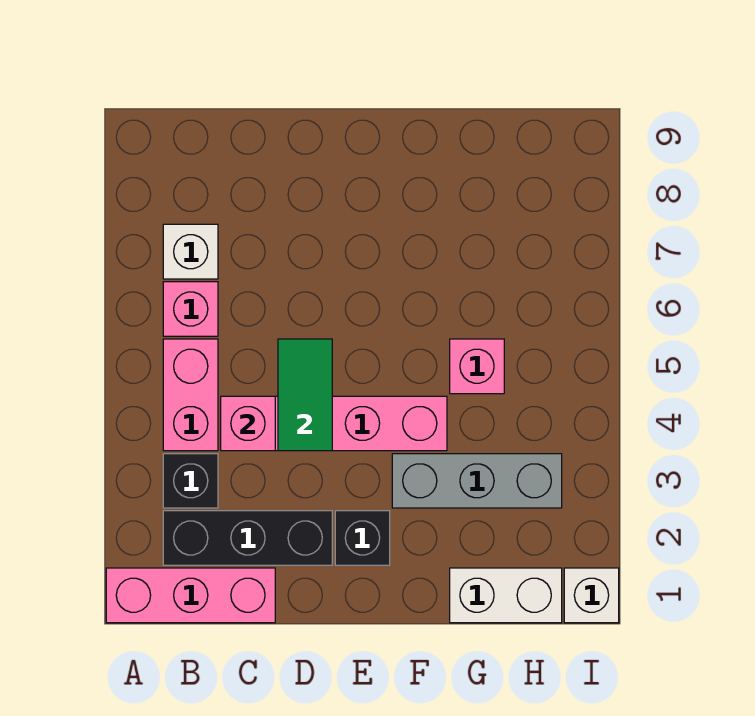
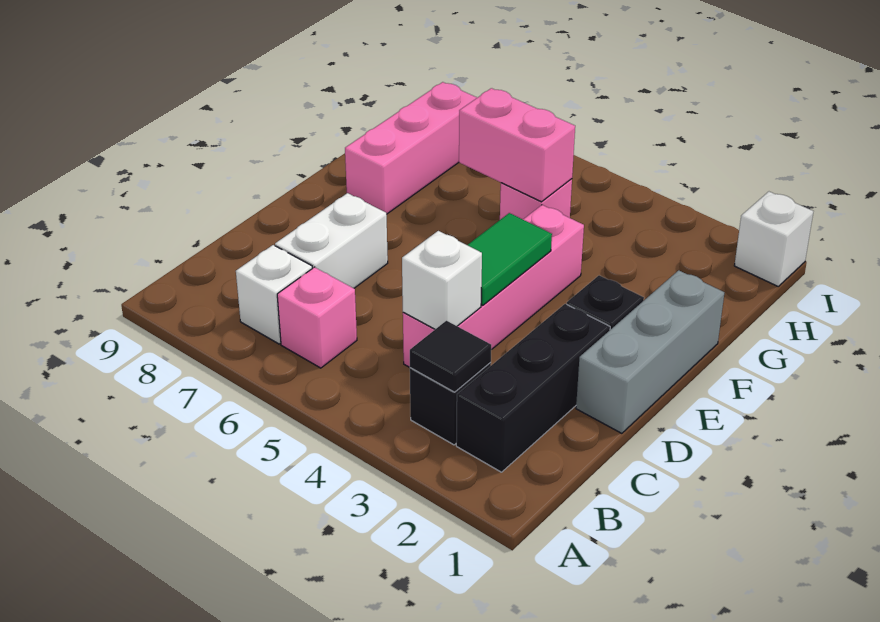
pink brick A1:C1 level 1 -> pink brick F8:H8 level 1
none -> black tile B3 level 2
pink brick B4:B5 level 1 -> pink brick G5:G6 level 2
pink brick C4 level 2 -> white brick C4 level 2
green tile D4:D5 level 2 -> green tile D4:E4 level 2
grey brick F3:H3 level 1 -> grey brick D1:F1 level 1
white brick G1:H1 level 1 -> white brick C7:D7 level 1

